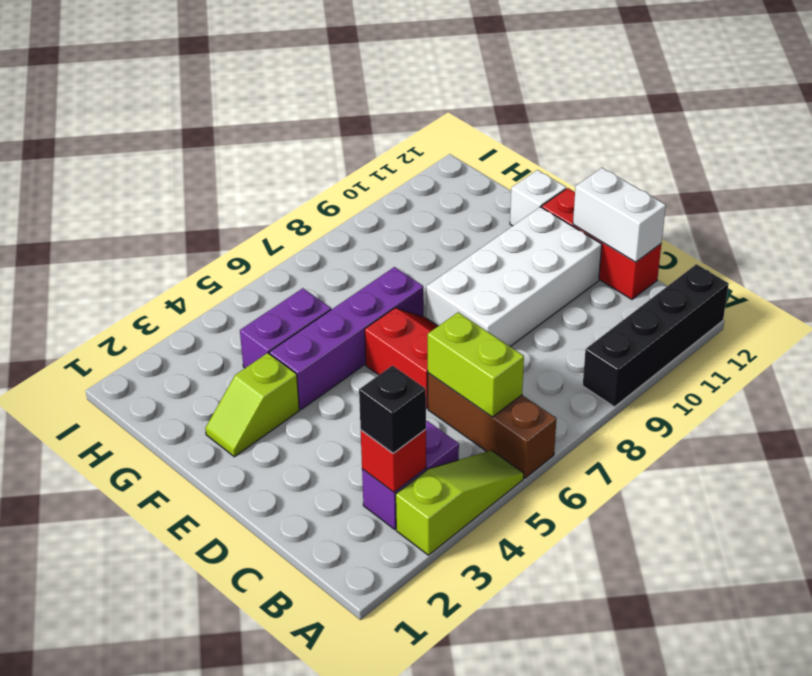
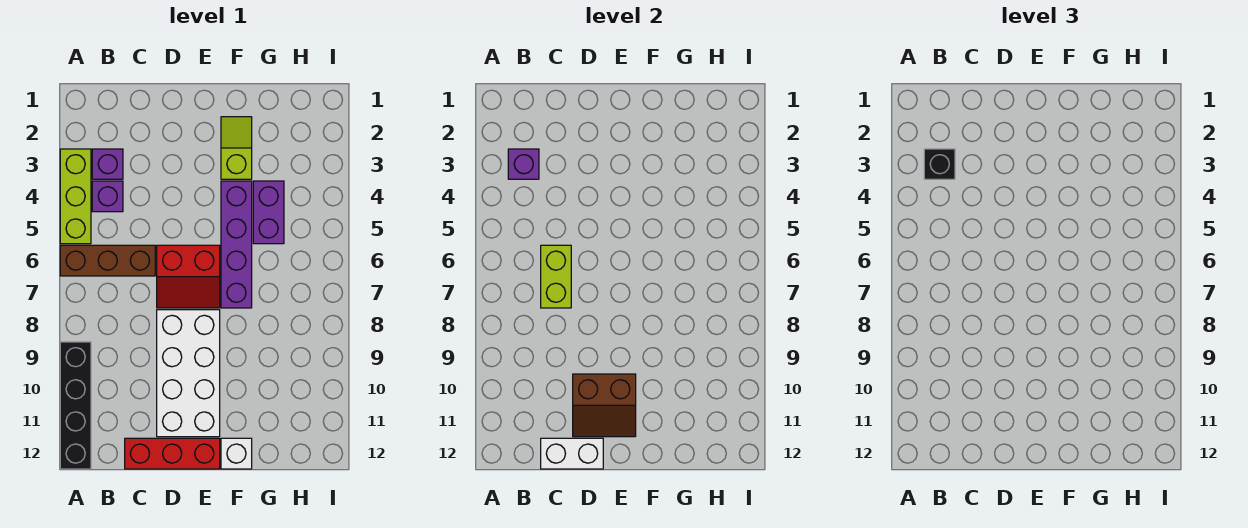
lime slope A3:A5 level 1 top 3 -> lime brick A3:A5 level 1
red brick B3 level 2 -> purple brick B3 level 2
lime brick B6:C6 level 2 -> lime brick C6:C7 level 2
none -> brown slope D10:E11 level 2 top 10

